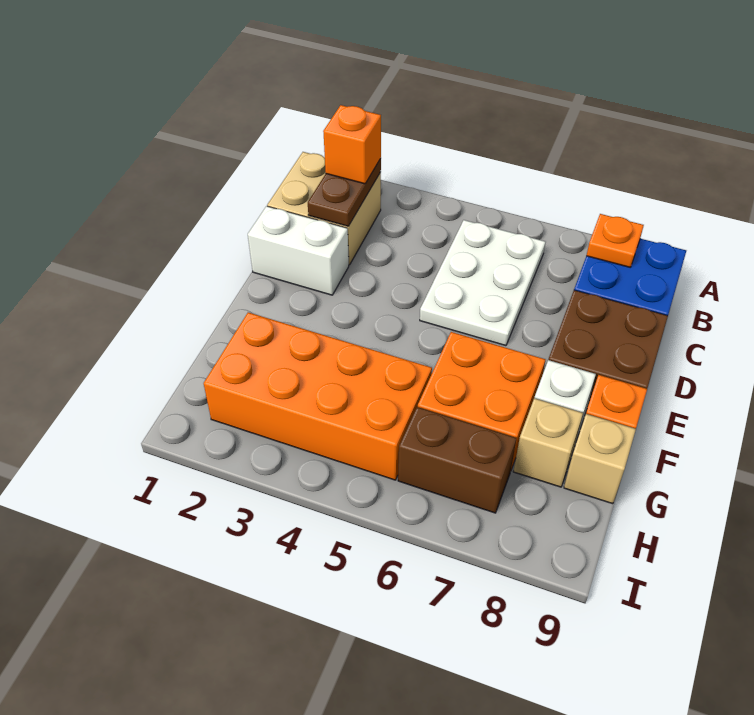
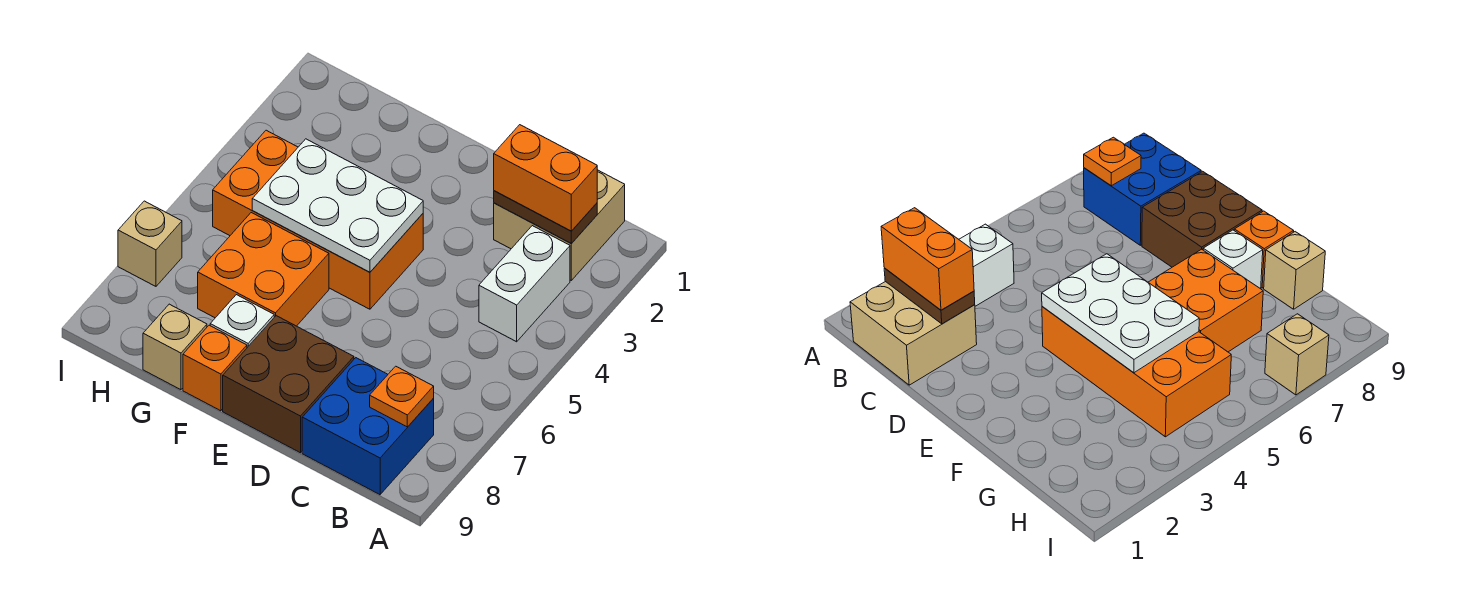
orange brick B2 level 3 -> orange brick B2:C2 level 3
white plate B5:D6 level 1 -> white plate E4:G5 level 2
white brick D1:D2 level 1 -> white brick B3:B4 level 1
orange brick G2:H5 level 1 -> orange brick E4:H5 level 1
tan brick G8 level 1 -> tan brick I7 level 1
brown brick H6:H7 level 1 -> none

